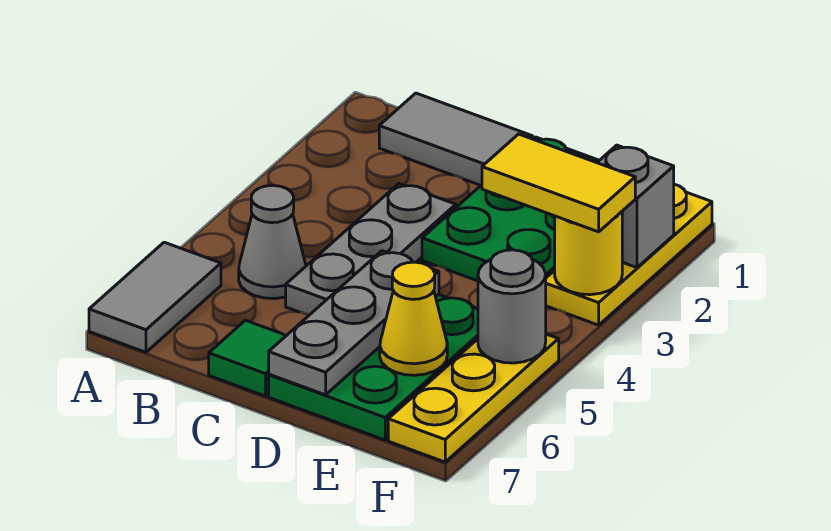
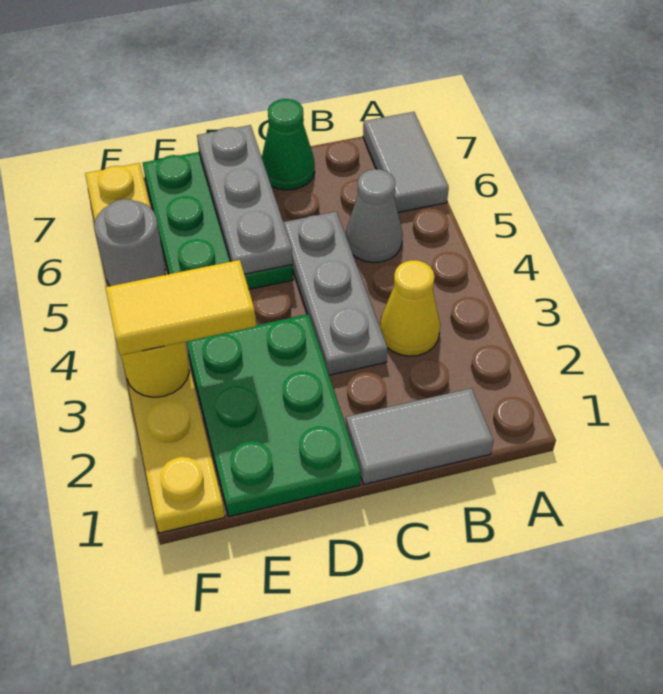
green tile C7 level 1 -> green cone C7 level 1
yellow cone E6 level 2 -> yellow cone B3 level 1
grey brick F2 level 2 -> none

